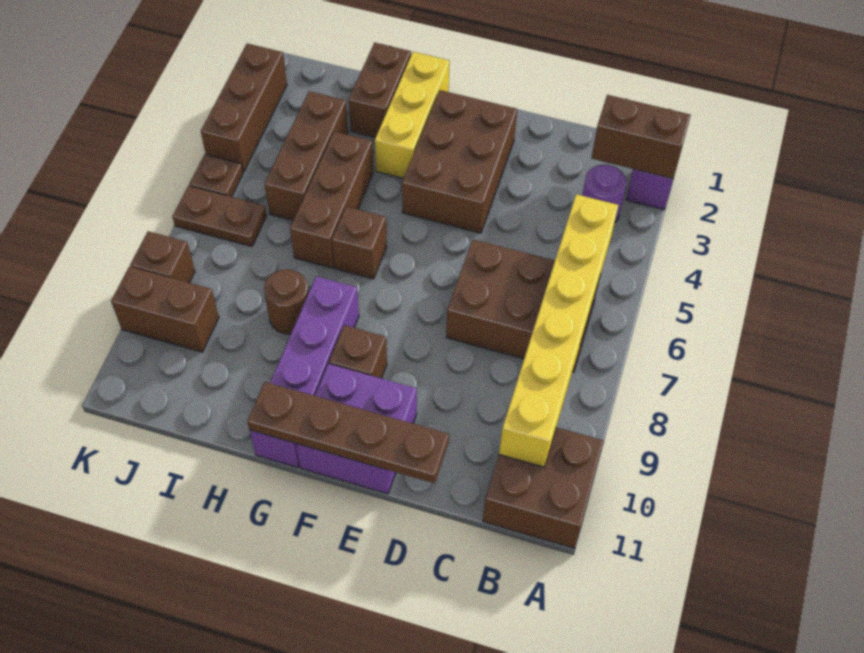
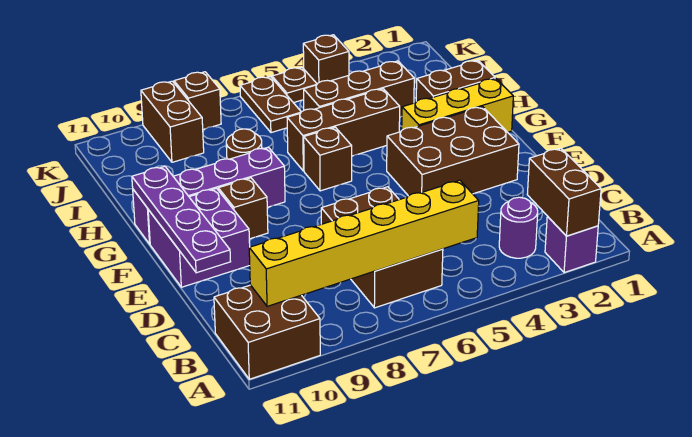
brown plate D11:G11 level 2 -> purple plate D11:G11 level 2
brown brick K2:K4 level 1 -> brown brick K4 level 1

